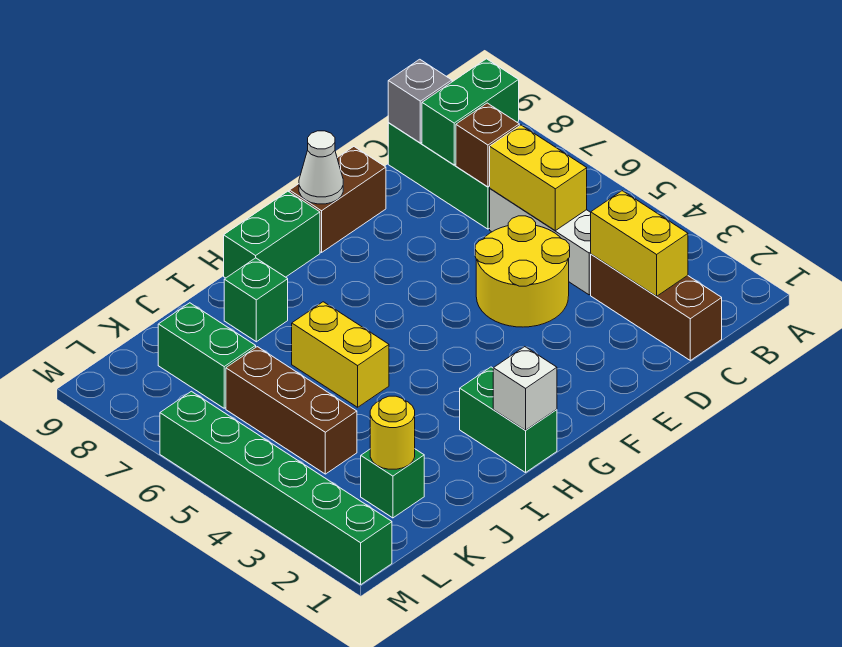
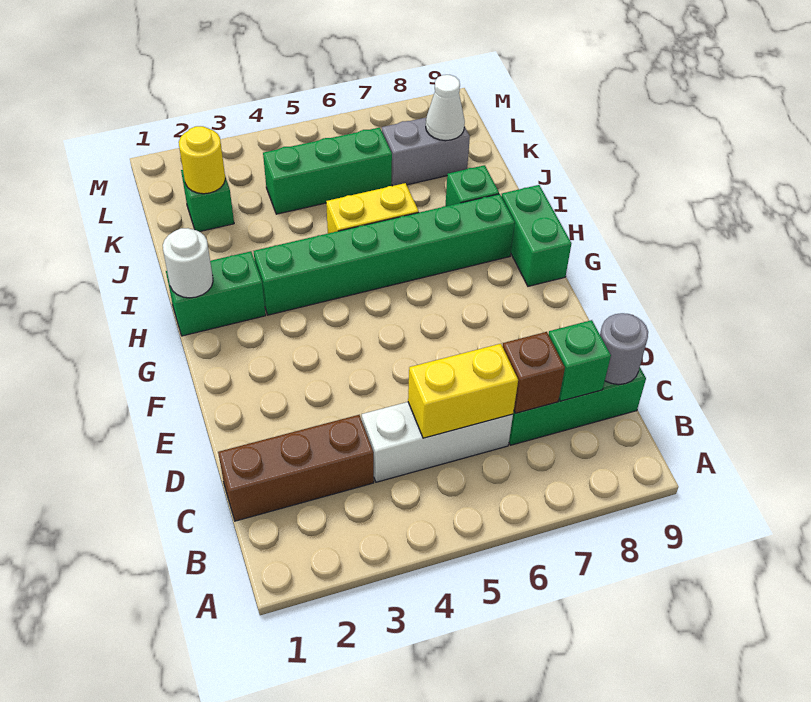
green brick B8:C8 level 2 -> green brick C8 level 2
yellow brick C2:C3 level 2 -> none
grey brick C9 level 2 -> grey round brick C9 level 2
yellow round brick D4:E5 level 1 -> none
brown brick E9:F9 level 1 -> none
white cone F9 level 2 -> white cone K8 level 2
white brick H1 level 2 -> white round brick H1 level 2
brown brick K4:K6 level 1 -> green brick K4:K6 level 1
green brick K7:K8 level 1 -> grey brick K7:K8 level 1
green brick M1:M6 level 1 -> green brick H3:H8 level 1

